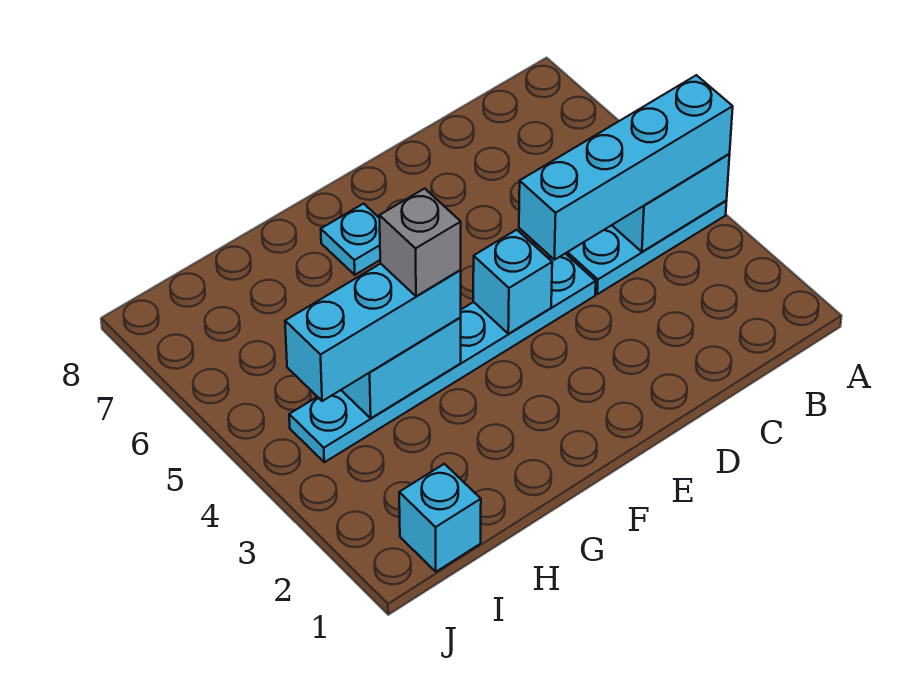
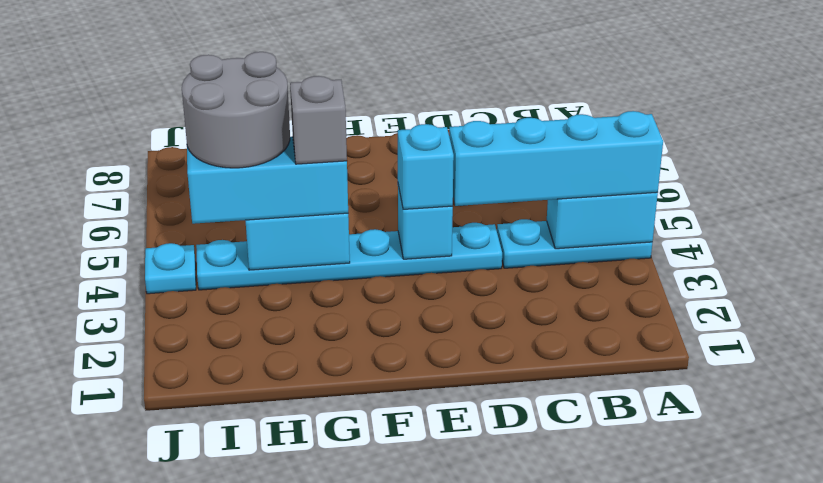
cyan plate F7 level 1 -> cyan plate J4 level 1
none -> grey round brick H4:I5 level 4
cyan brick I1 level 1 -> cyan brick E4 level 3

